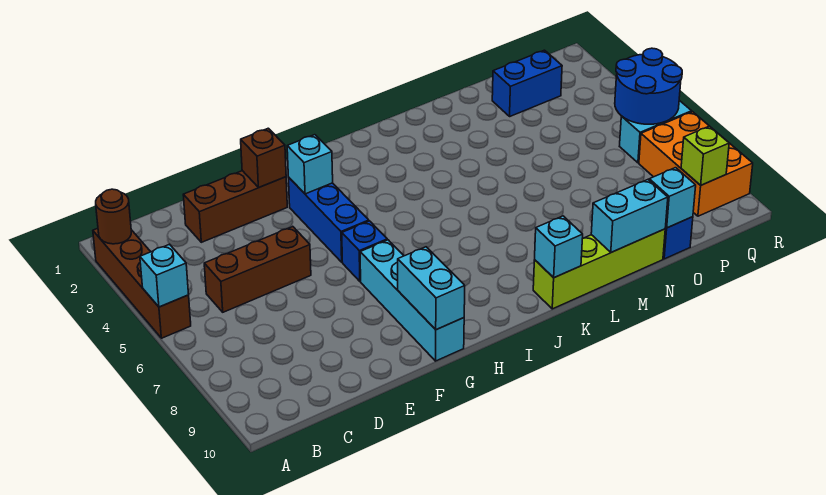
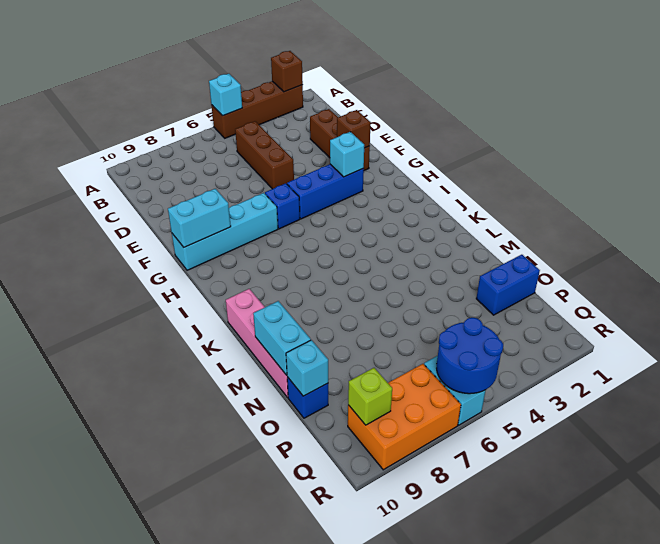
brown round brick A2 level 2 -> brown brick A2 level 2
lime brick K10:N10 level 1 -> pink brick K10:N10 level 1
cyan brick K10 level 2 -> none
blue brick O2:P2 level 1 -> blue brick O1:O2 level 1

